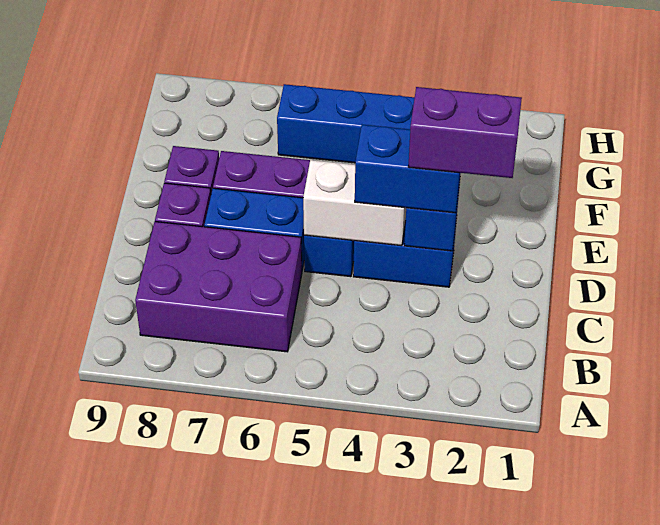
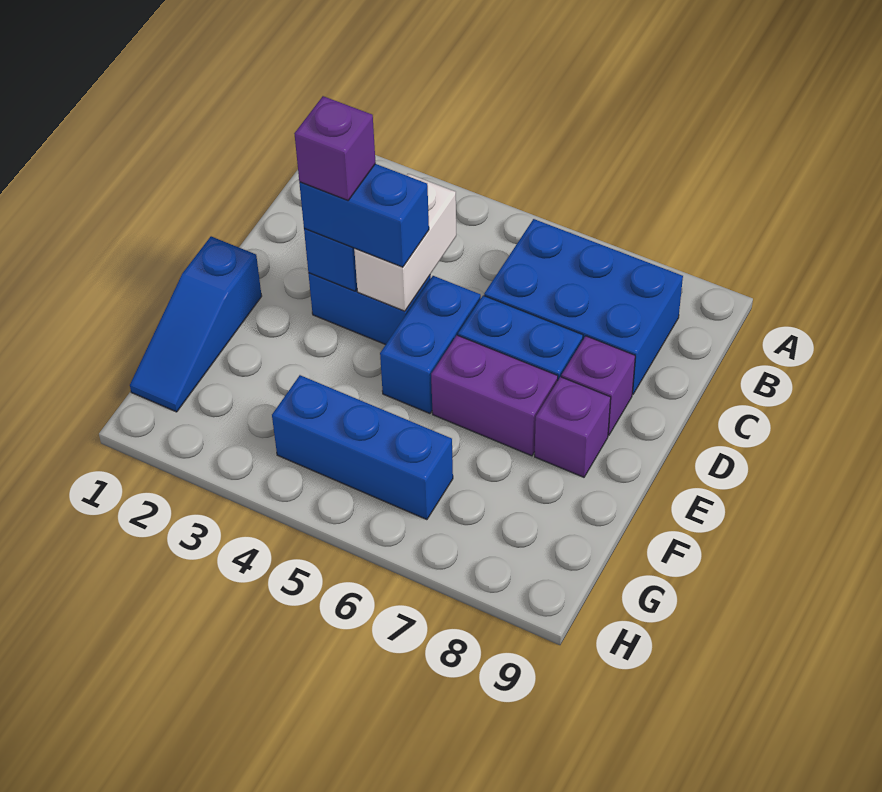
purple brick B6:C8 level 1 -> blue brick B6:C8 level 1
purple brick D2:D3 level 4 -> purple brick D3 level 4
white brick D4:D5 level 2 -> white brick C4:D4 level 2
none -> blue slope E1:G1 level 1 top E

